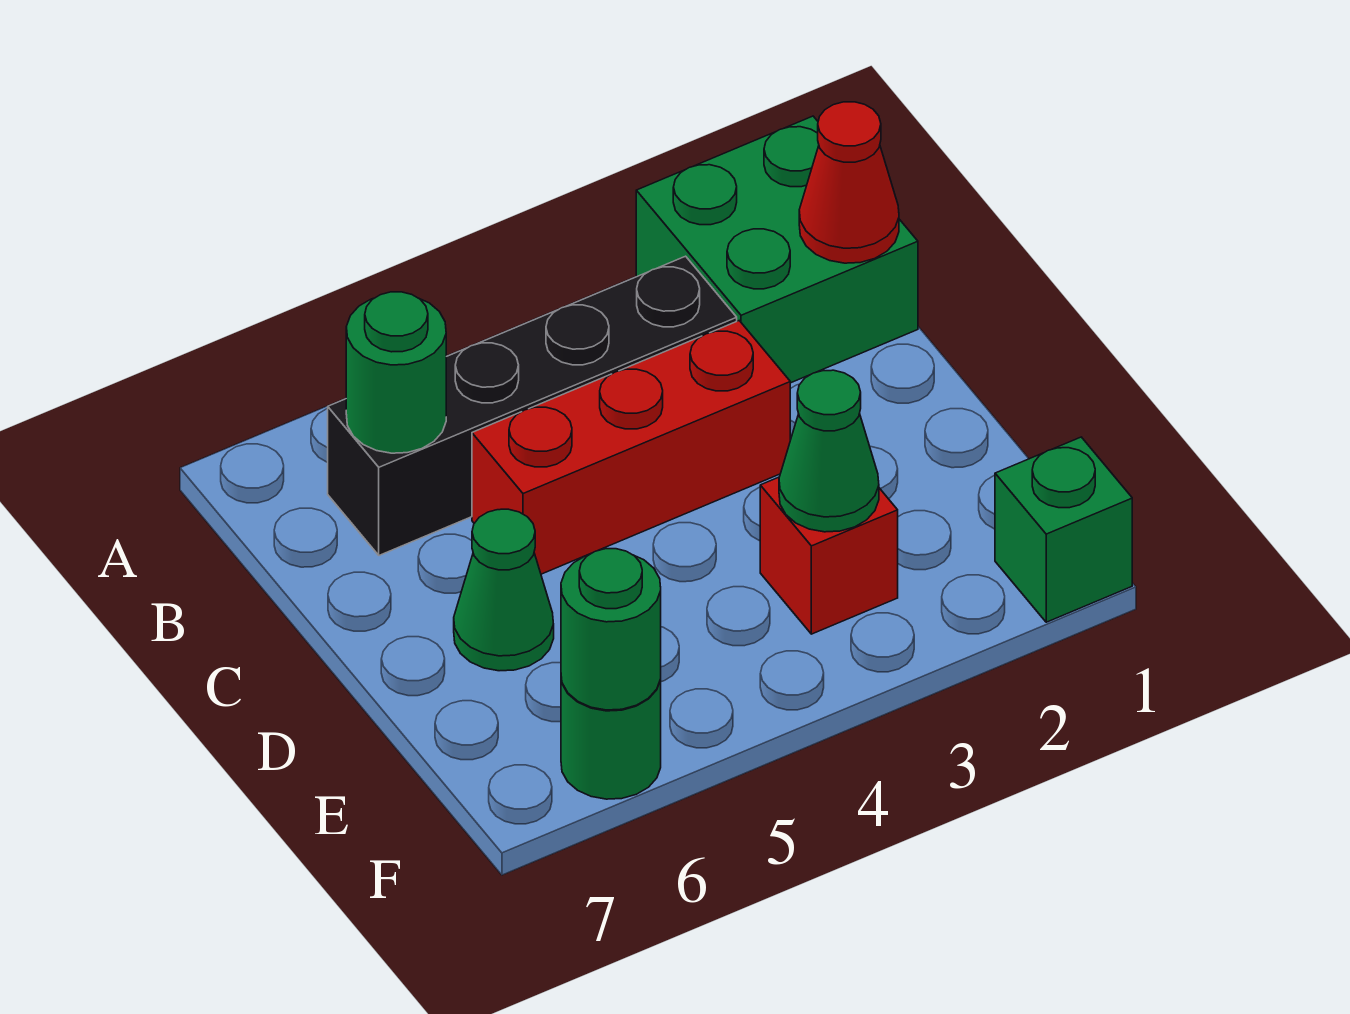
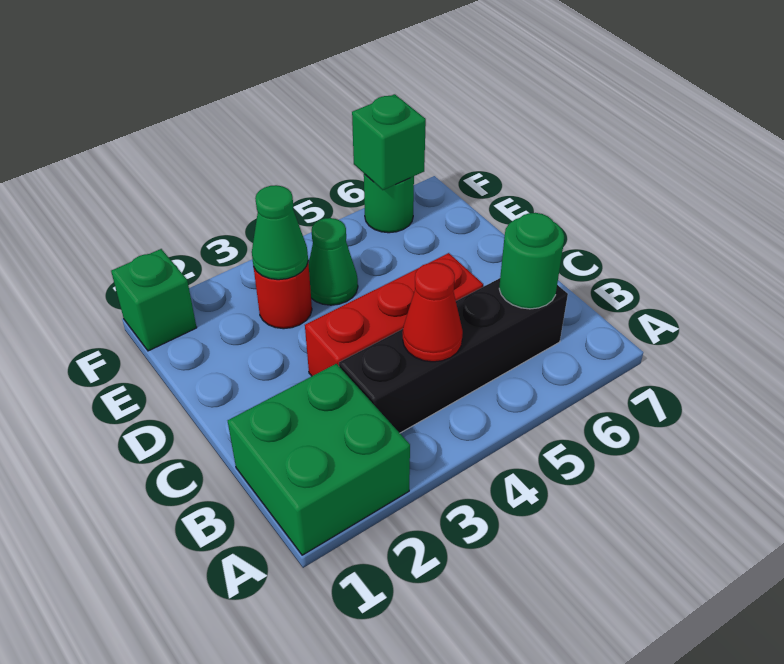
red cone B1 level 2 -> red cone B4 level 2
green cone D6 level 1 -> green cone E4 level 1
red brick E3 level 1 -> red round brick E3 level 1
green round brick F6 level 2 -> green brick F6 level 2

